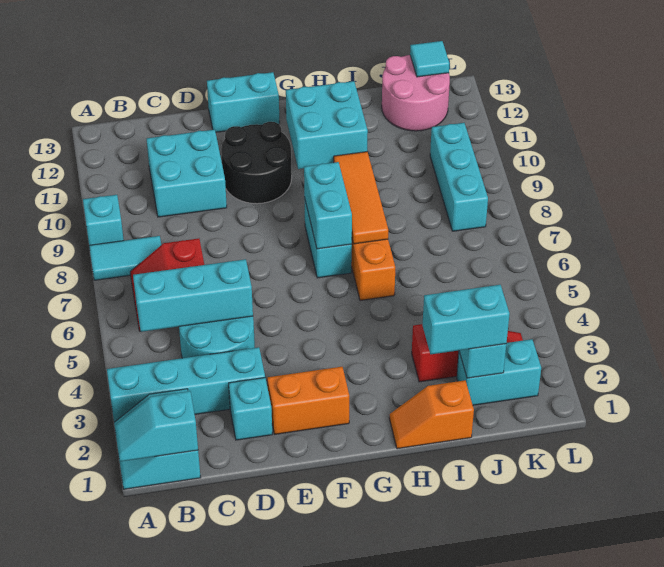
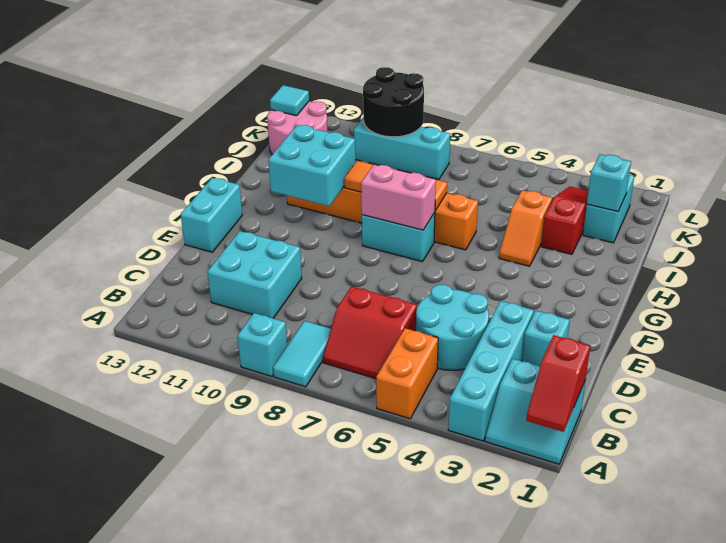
cyan slope A1:B1 level 2 top B -> red slope A1:B1 level 2 top B
cyan brick B5:D5 level 2 -> none
orange brick E2:F2 level 1 -> orange brick A5:B5 level 1
black round brick E10:F11 level 1 -> black round brick K9:L10 level 2
cyan brick G7:G8 level 2 -> pink brick G7:G8 level 2
orange slope H1:I1 level 1 top I -> orange slope H4:I4 level 1 top I
cyan brick I2:J2 level 3 -> none

